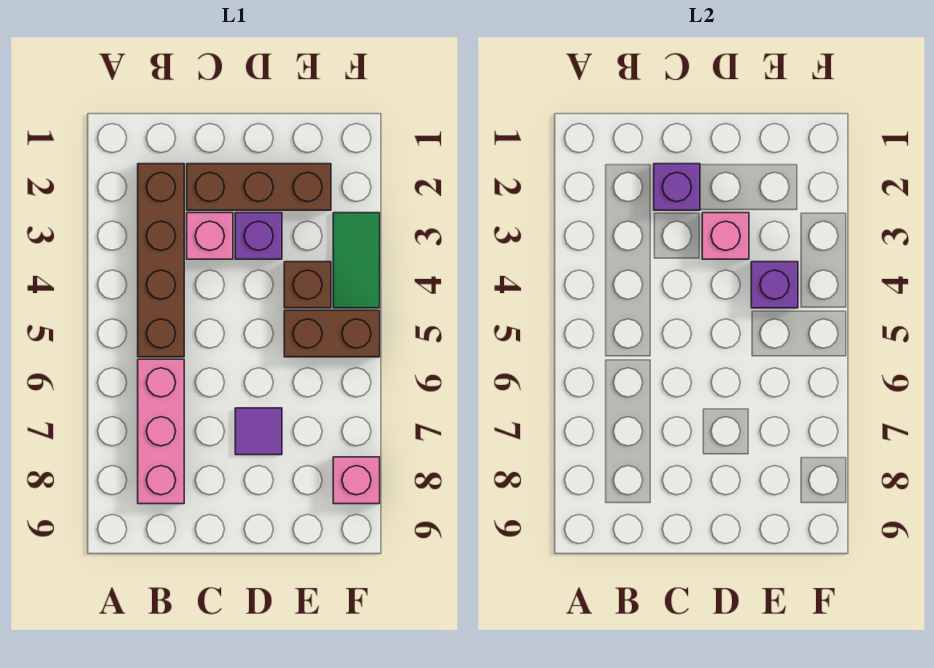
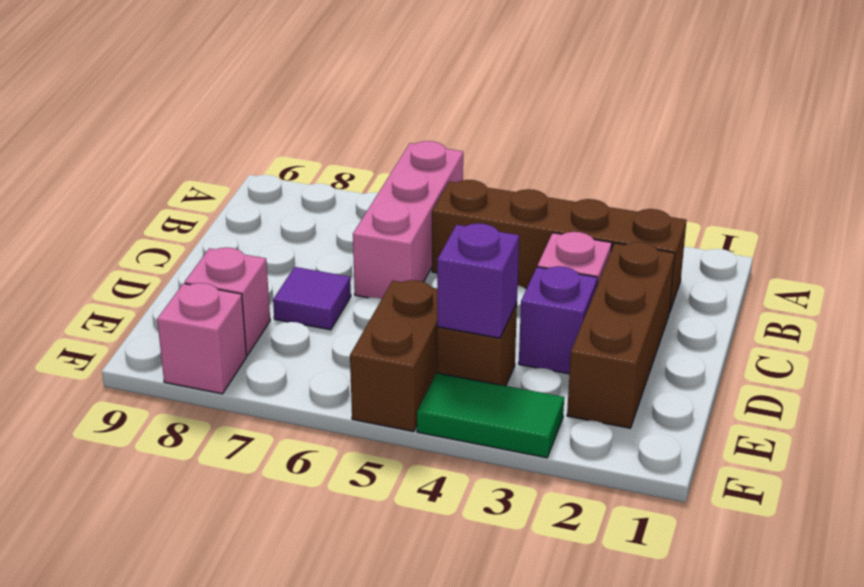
pink brick B6:B8 level 1 -> pink brick A6:C6 level 1
purple brick C2 level 2 -> none
pink brick D3 level 2 -> pink brick E8 level 1

